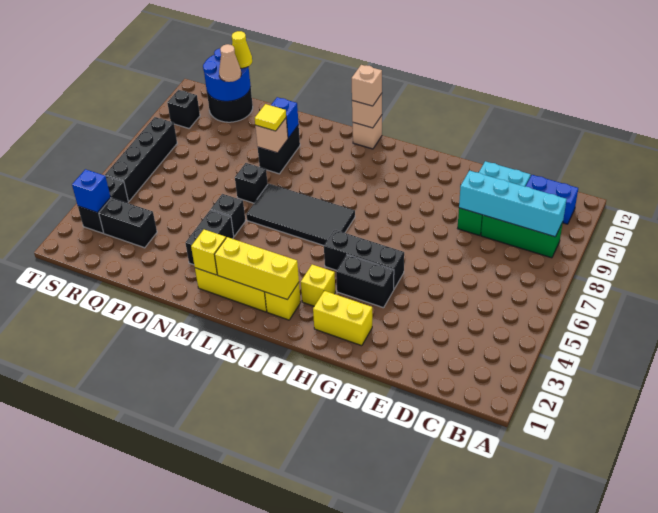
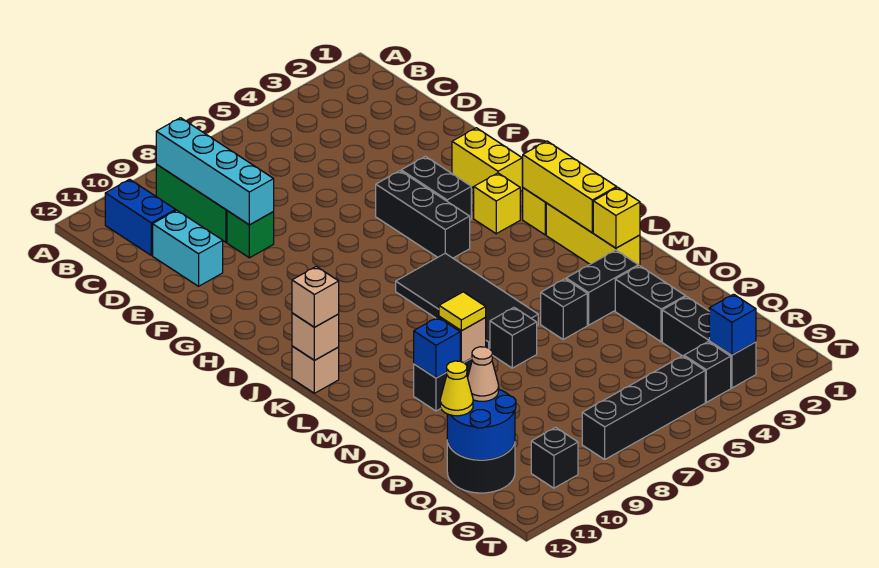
none -> black brick O3:P3 level 1

